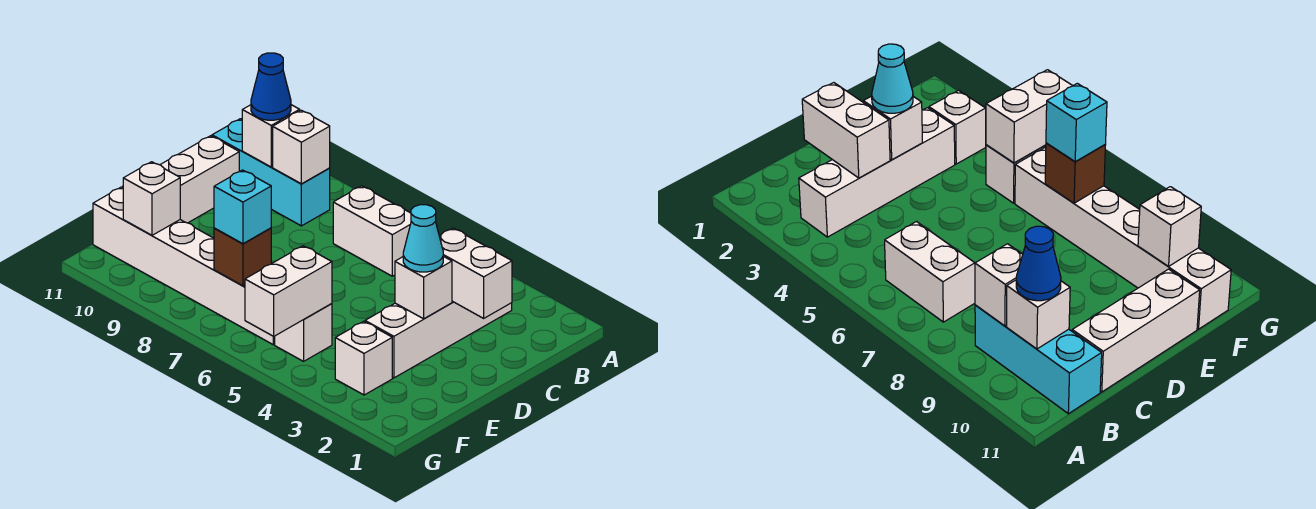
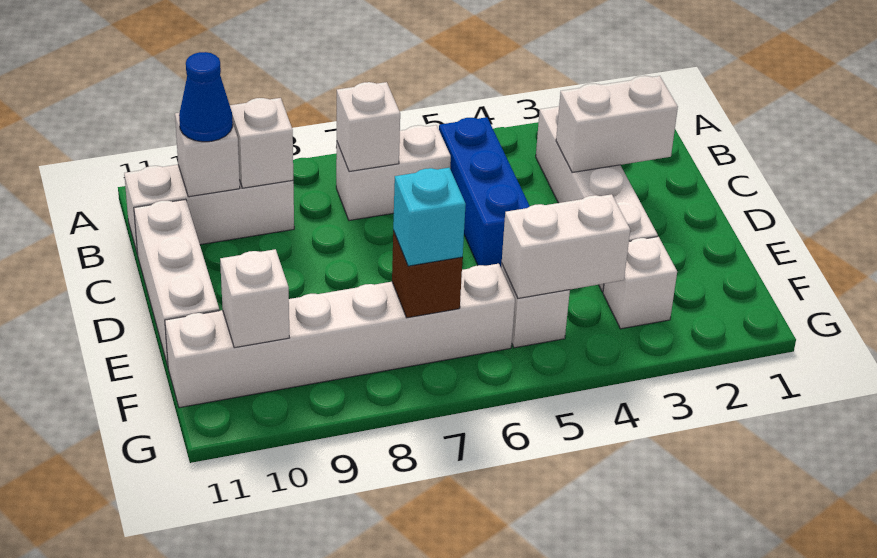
none -> blue brick B5:D5 level 1
cyan brick B9:B11 level 1 -> white brick B9:B11 level 1
white brick D3 level 2 -> white brick B7 level 2
cyan cone D3 level 3 -> none
white brick F5:G5 level 2 -> white brick F4:F5 level 2

